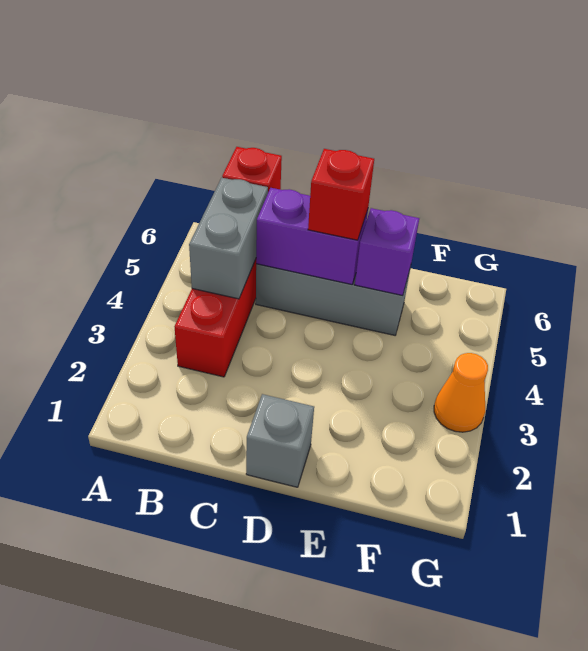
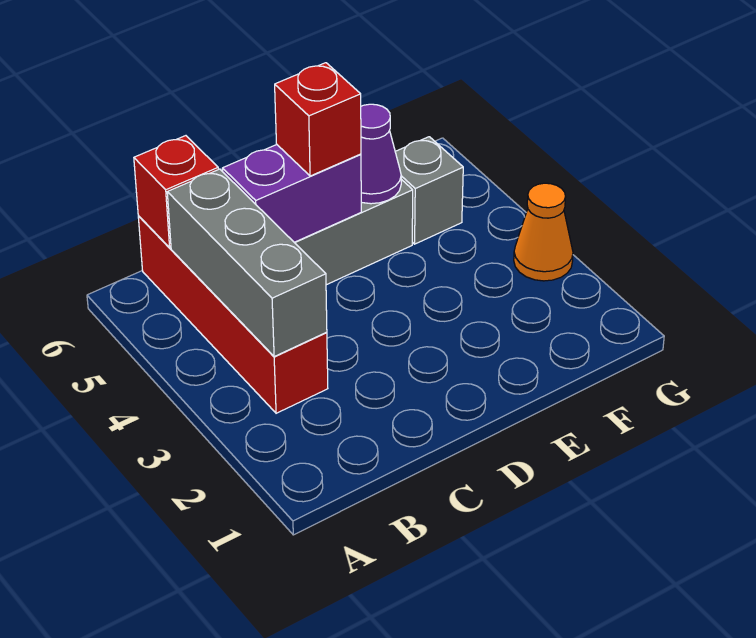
grey brick B4:B5 level 2 -> grey brick B3:B5 level 2
grey brick D1 level 1 -> grey brick F5 level 1
purple brick E5 level 2 -> purple cone E5 level 2

